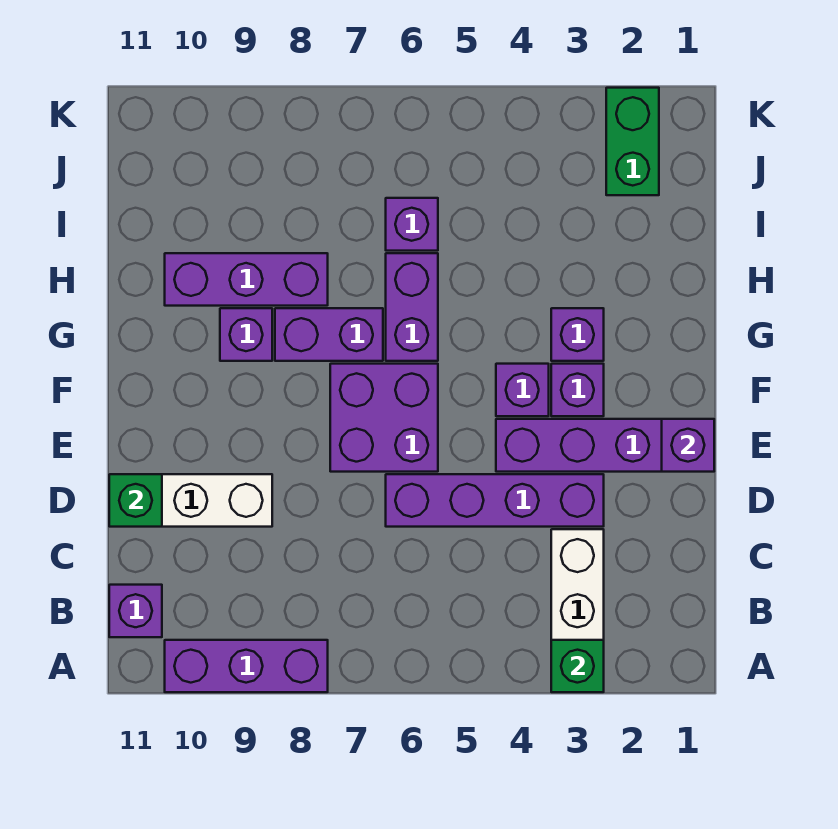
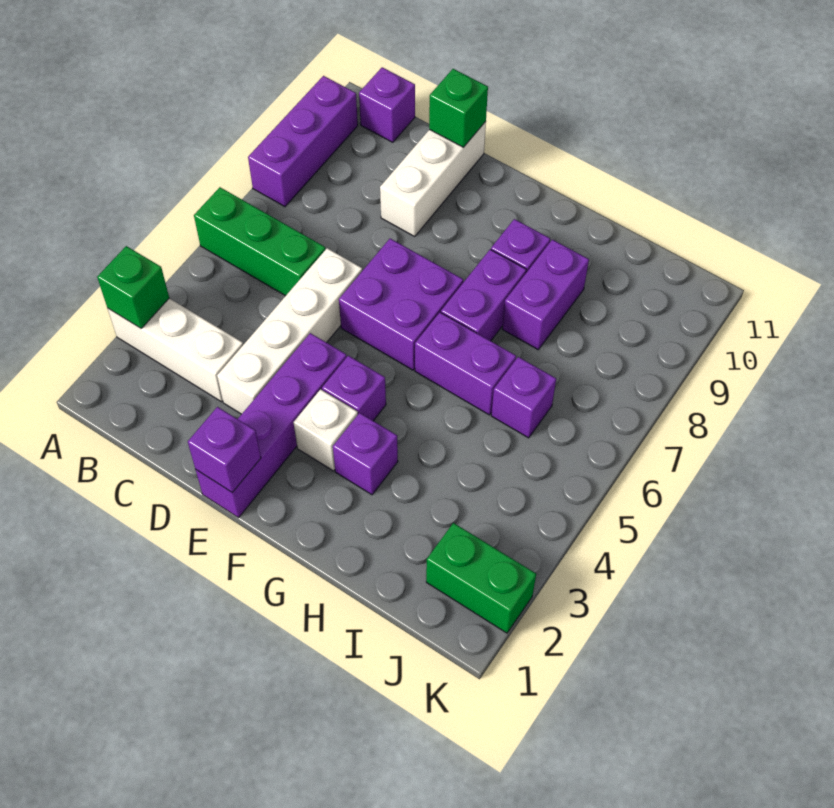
none -> green brick A6:C6 level 1
purple brick D3:D6 level 1 -> white brick D3:D6 level 1
purple brick F3 level 1 -> white brick F3 level 1
purple brick H8:H10 level 1 -> purple brick H8:H9 level 1

